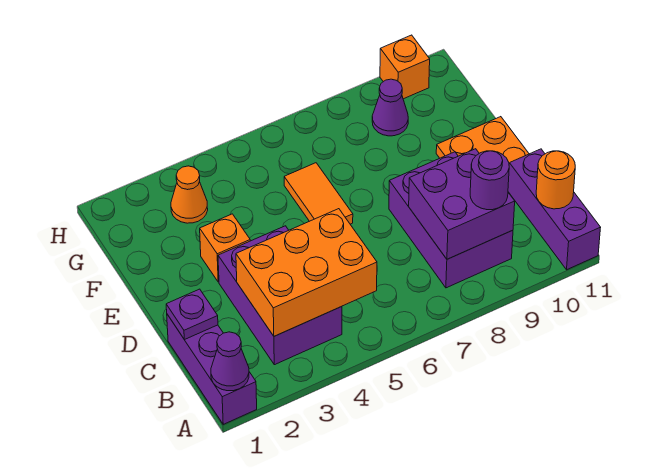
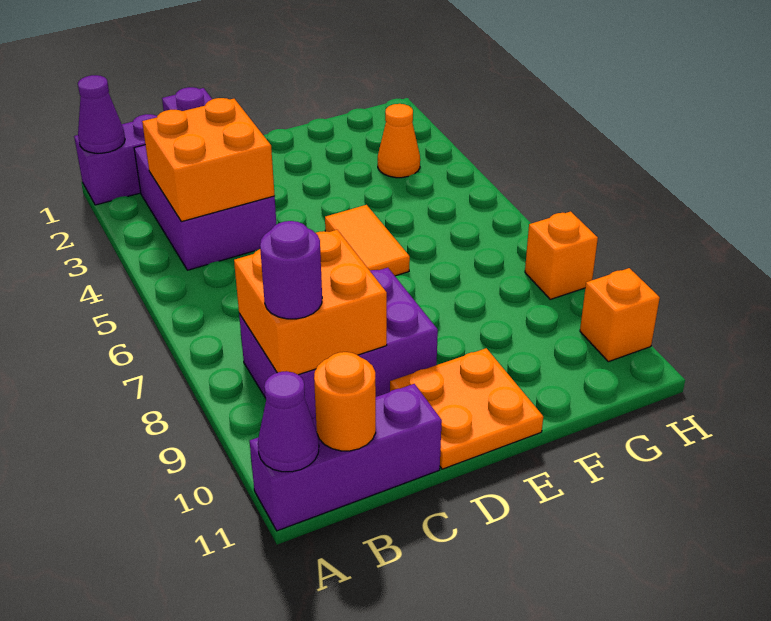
purple brick B3:D4 level 1 -> purple brick B2:C4 level 1
orange brick B3:C5 level 2 -> orange brick B3:C4 level 2
purple brick B8:C9 level 2 -> orange brick B8:C9 level 2
orange brick E3 level 1 -> orange brick H8 level 1
orange tile E6:F6 level 1 -> orange tile E5:E6 level 1
purple cone G9 level 1 -> purple cone A11 level 2

